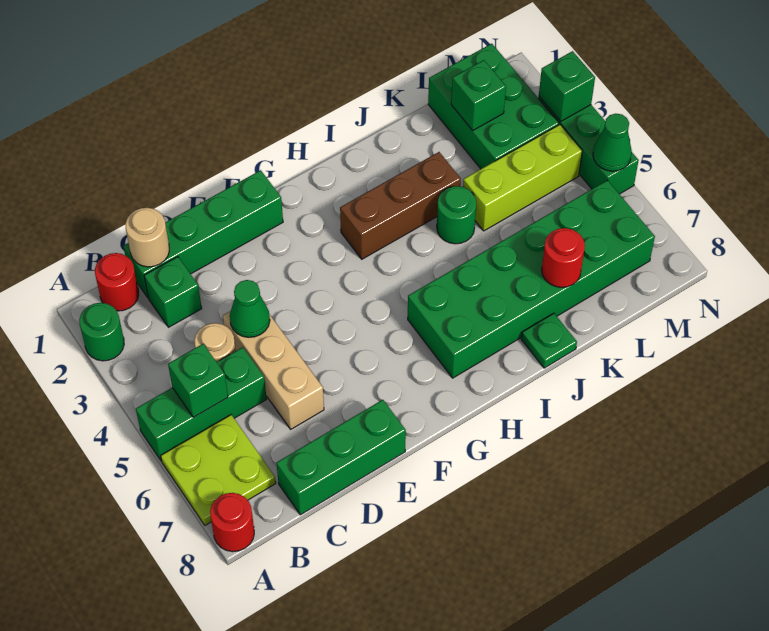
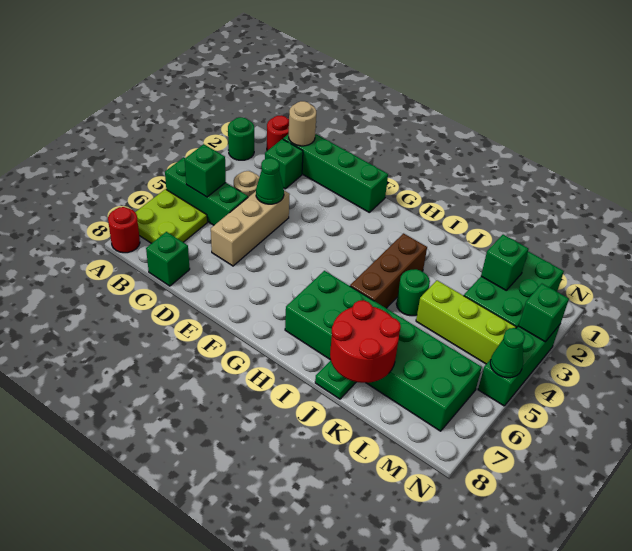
green brick C8:E8 level 1 -> green brick C8 level 1
brown brick H3:J3 level 1 -> brown brick I3:I5 level 1
red round brick K7 level 2 -> red round brick J7:K8 level 2

